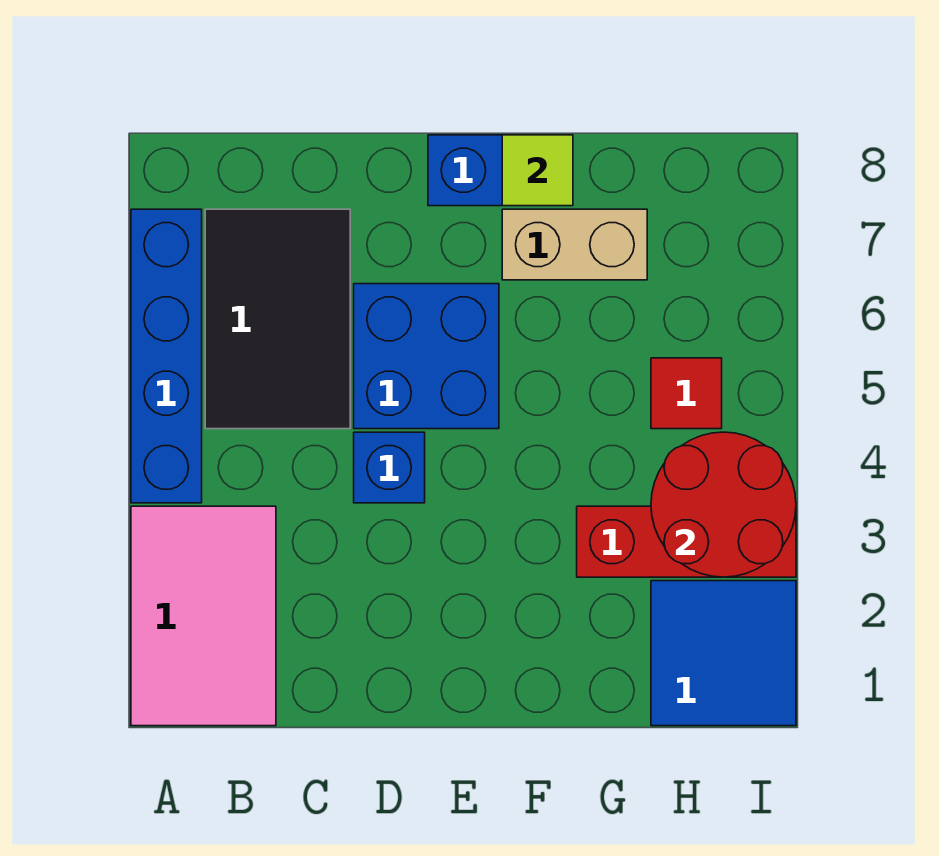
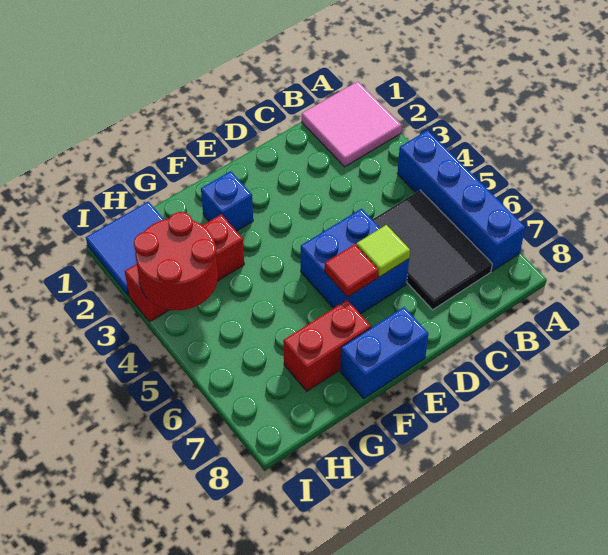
pink tile A1:B3 level 1 -> pink tile A1:B2 level 1
blue brick D4 level 1 -> blue brick F2 level 1
tan brick F7:G7 level 1 -> red brick F7:G7 level 1
lime tile F8 level 2 -> lime tile D6 level 2
red tile H5 level 1 -> red tile E6 level 2

